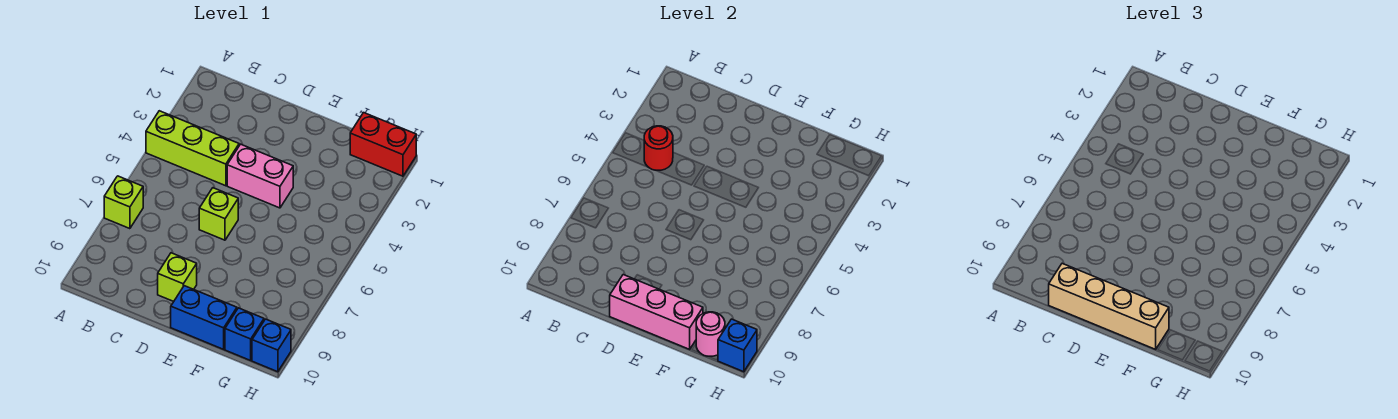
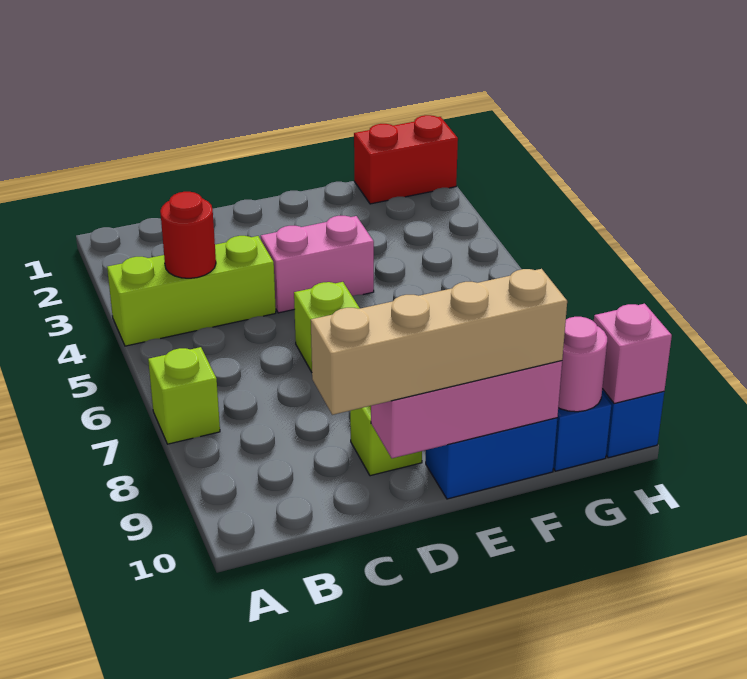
blue brick H10 level 2 -> pink brick H10 level 2

